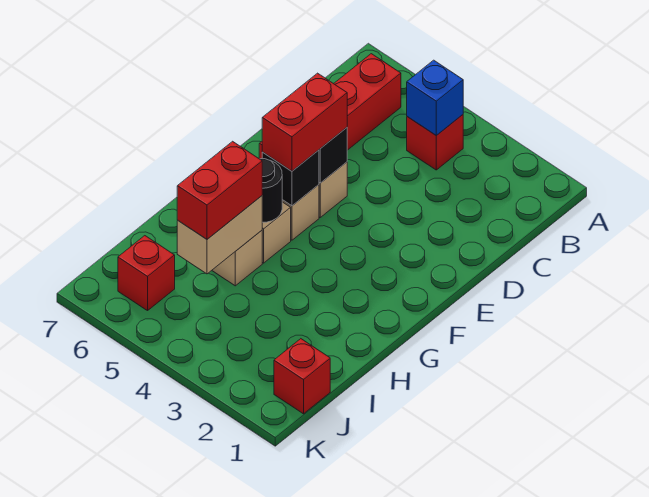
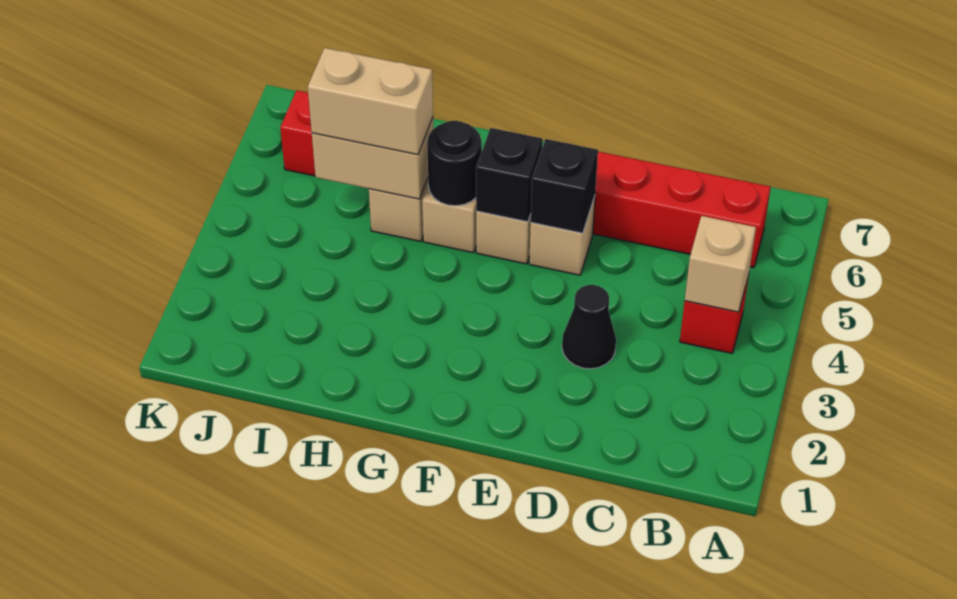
blue brick B4 level 2 -> tan brick B4 level 2
none -> black cone D3 level 1
red brick E5:F5 level 3 -> none
red brick H5:I5 level 3 -> tan brick H5:I5 level 3
red brick J1 level 1 -> none

